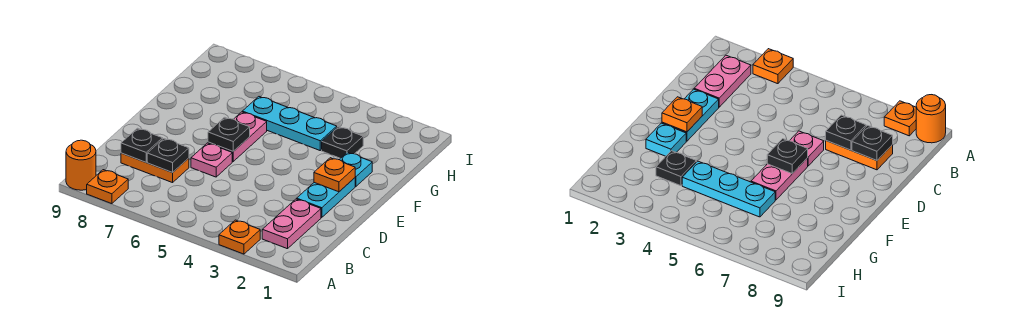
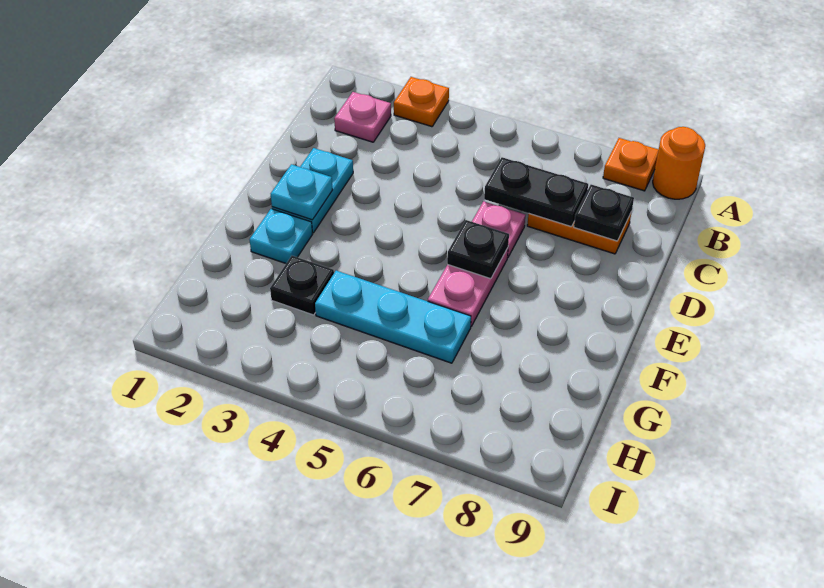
pink plate B2:C2 level 1 -> pink plate B2 level 1
black plate C7 level 2 -> black plate C6:C7 level 2
orange plate E2 level 2 -> cyan plate E2 level 2

